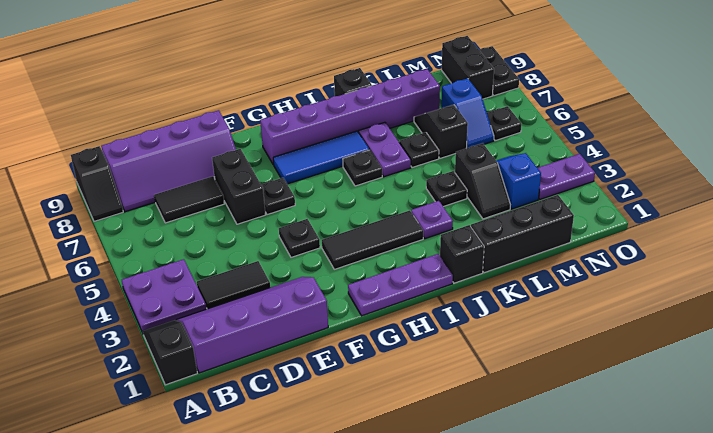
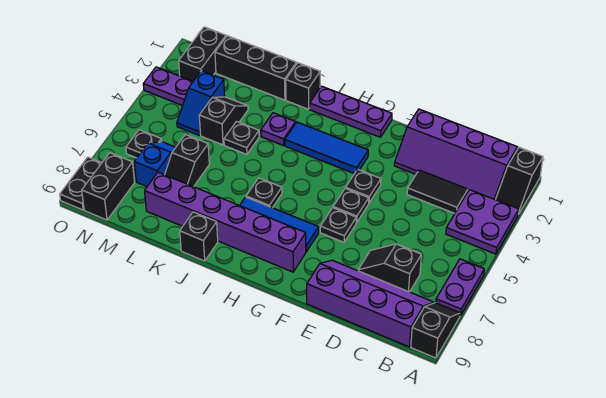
black tile C7:D7 level 1 -> black slope C7:D7 level 1 top C
black brick E6:E7 level 1 -> black brick N1:N2 level 1
black tile G3:I3 level 1 -> blue tile G3:I3 level 1
purple plate J6:J7 level 1 -> purple plate A6:A7 level 1
black plate K6 level 1 -> black plate F5 level 1

